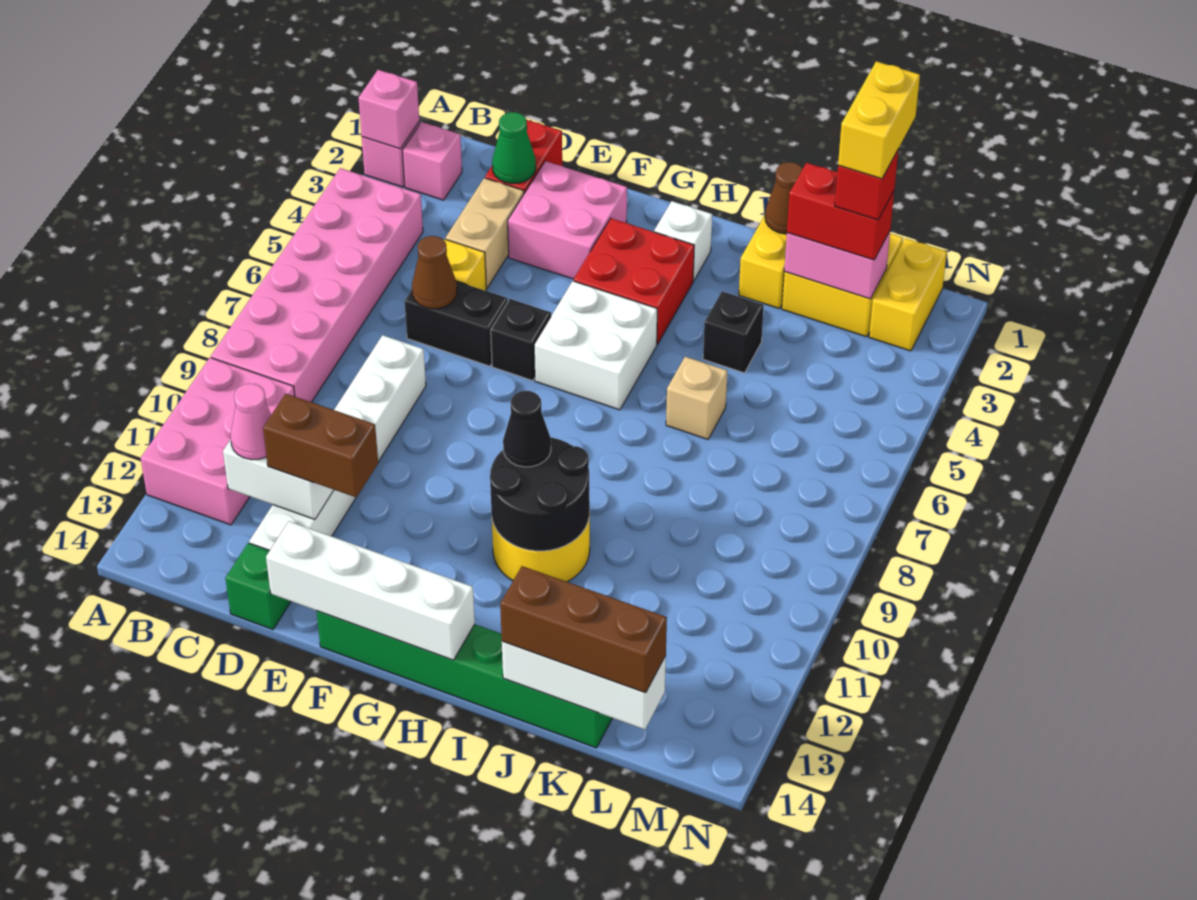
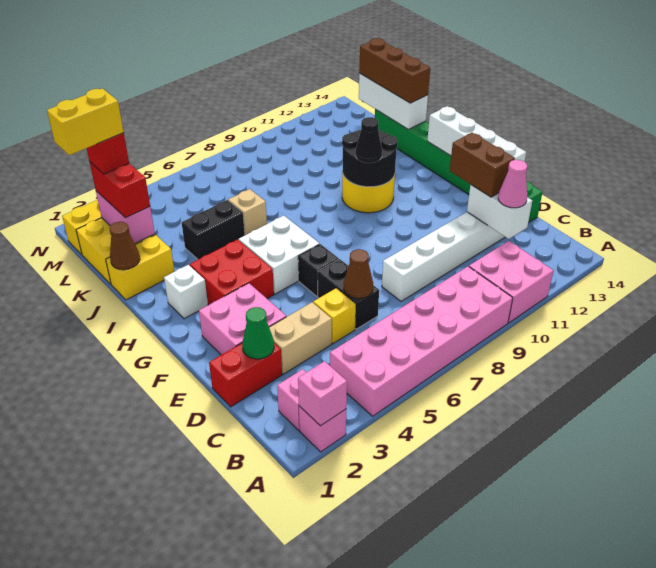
pink brick A10:B12 level 1 -> pink brick A10:B11 level 1
black brick J4 level 1 -> black brick J4:J5 level 1

